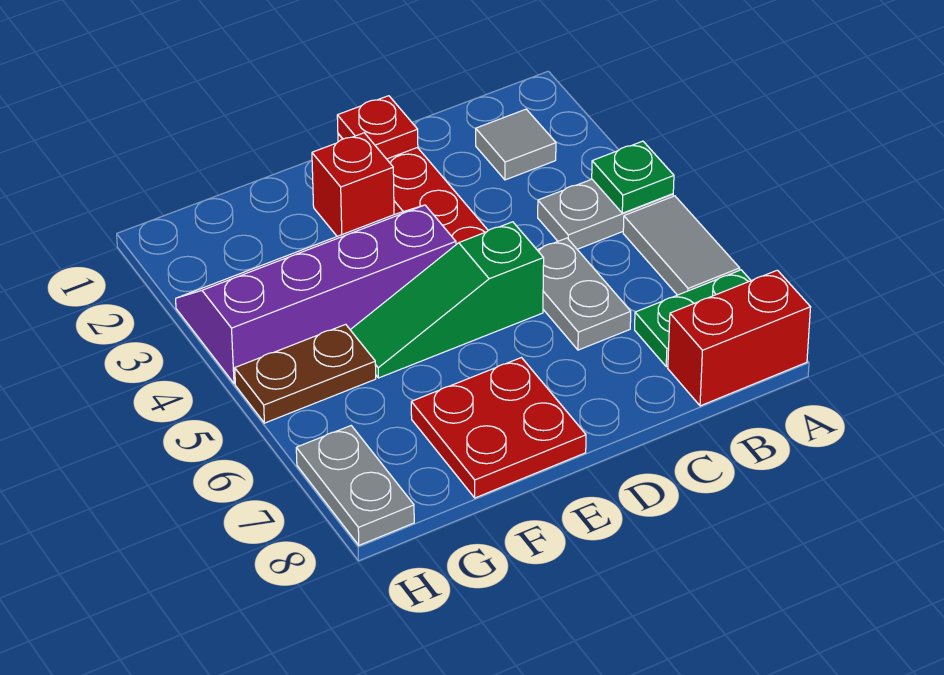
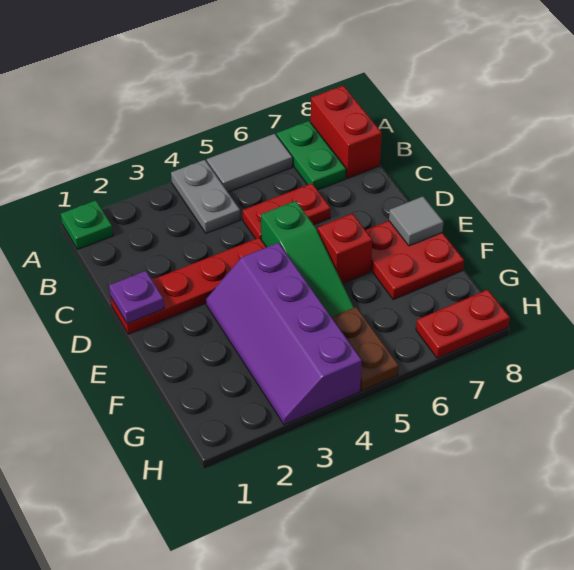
green plate A4 level 2 -> green plate A1 level 1
grey tile B2 level 1 -> grey tile E8 level 2
grey plate C5:C6 level 1 -> red plate C5:C6 level 1
red plate D1 level 2 -> purple plate D1 level 2
red brick E2 level 1 -> red brick E6 level 1
grey plate H7:H8 level 1 -> red plate H7:H8 level 1

